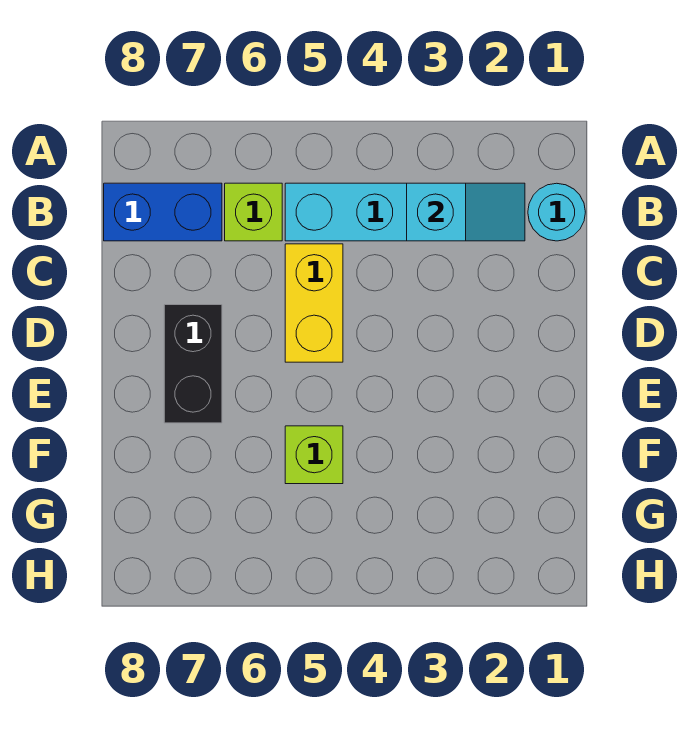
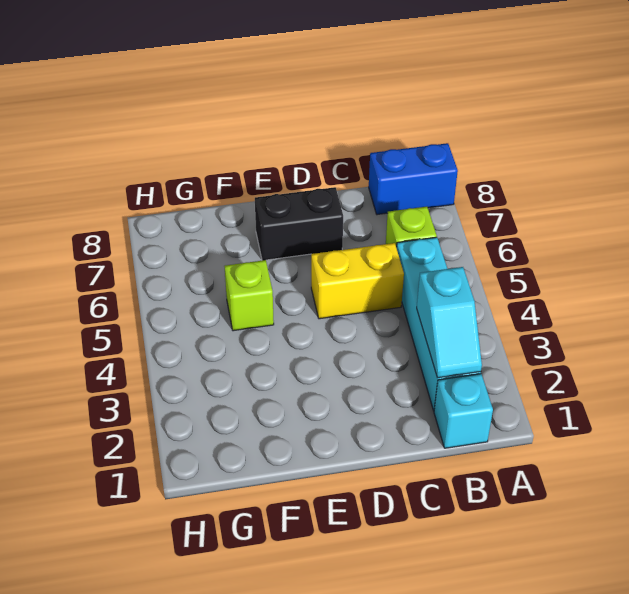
cyan round brick B1 level 1 -> cyan brick B1 level 1
blue brick B7:B8 level 1 -> blue brick A8:B8 level 1

